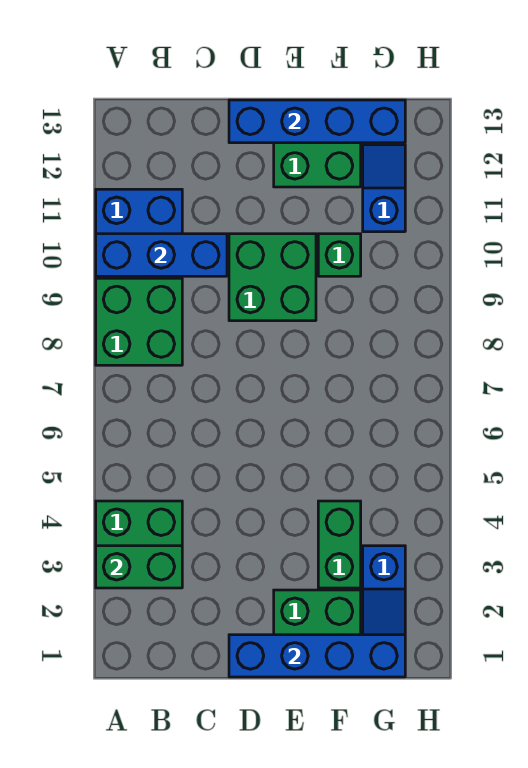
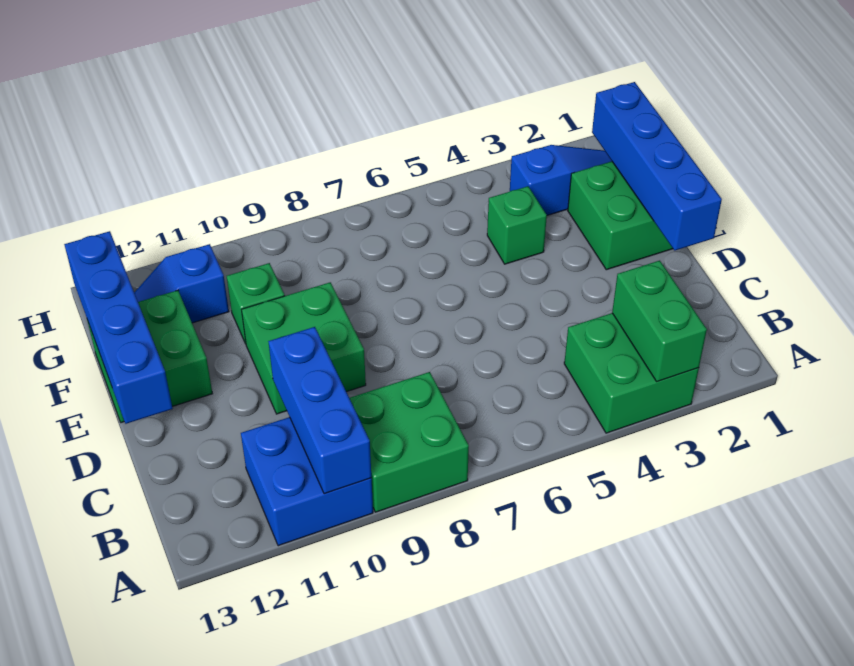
green brick F3:F4 level 1 -> green brick F4 level 1

